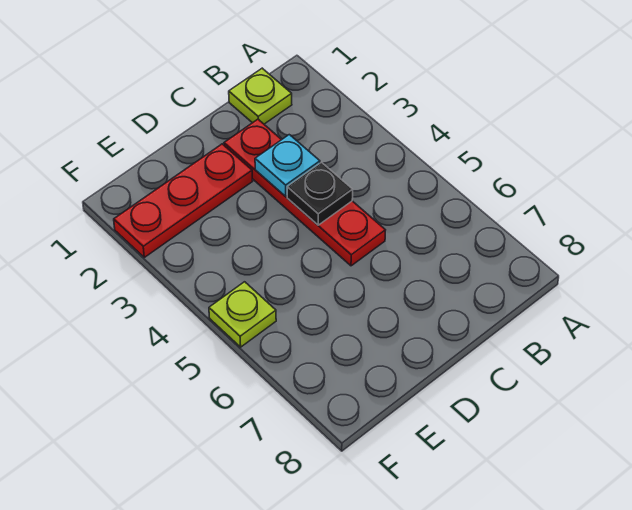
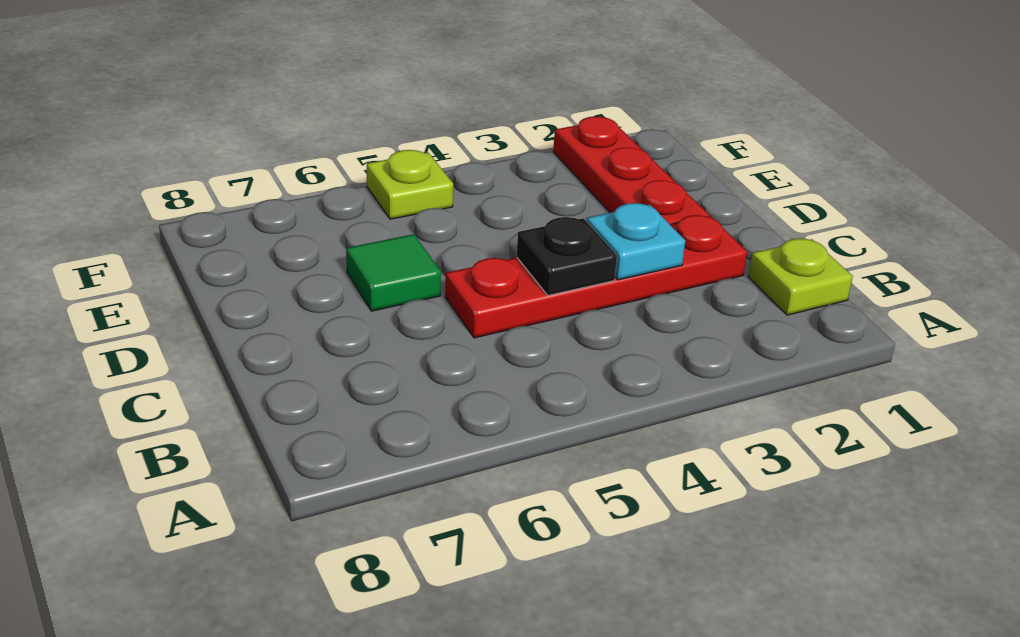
none -> green tile D6 level 1

